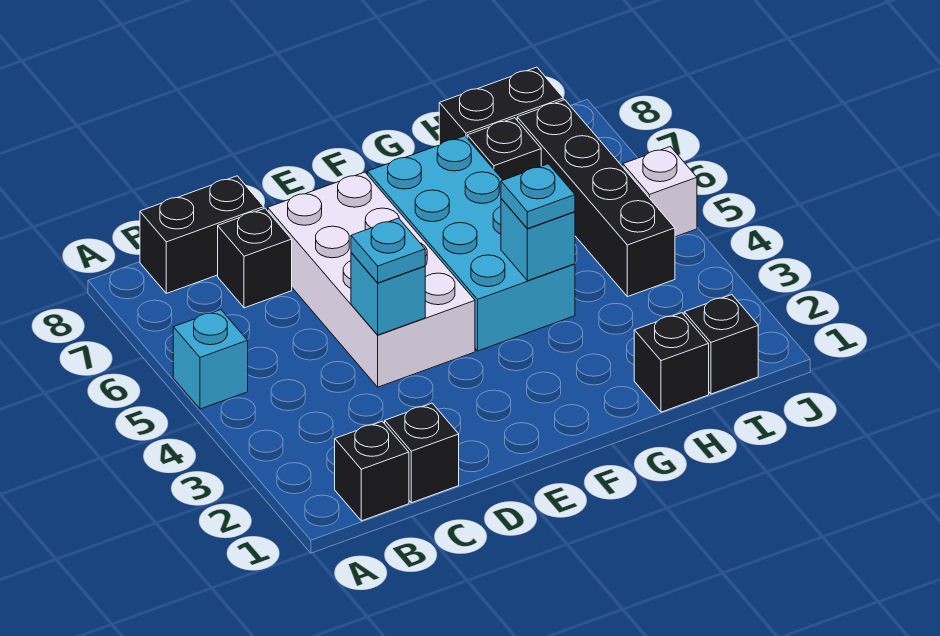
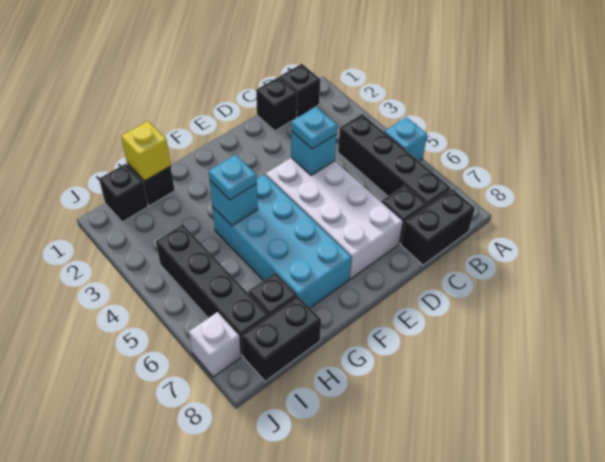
none -> black brick B4:B7 level 1
none -> yellow brick H1 level 2
white brick J5 level 1 -> white brick J7 level 1

